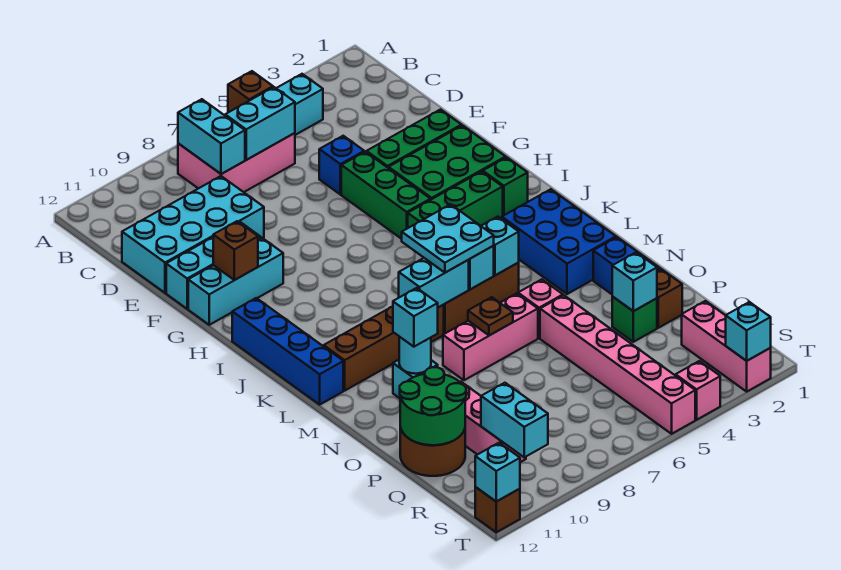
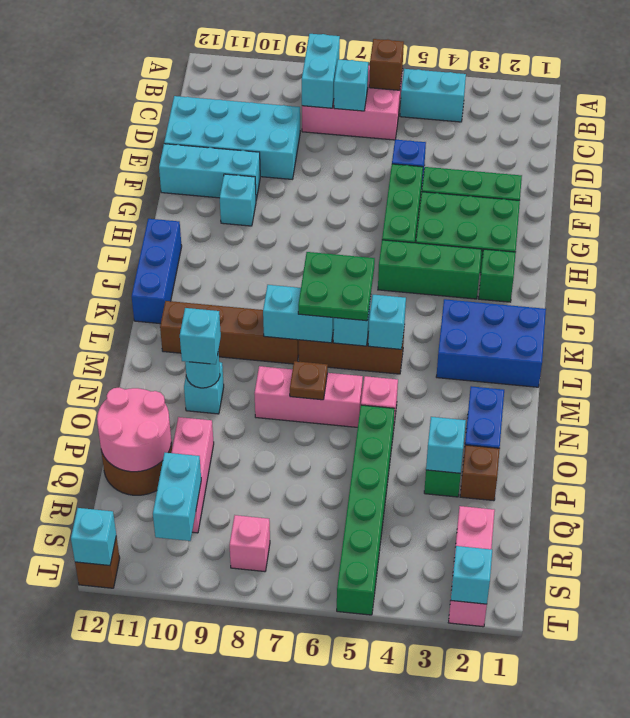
cyan brick C6:C7 level 2 -> cyan brick C7 level 2
cyan brick G10:G12 level 1 -> cyan brick G10 level 1
brown brick G11 level 2 -> none
blue brick I12:L12 level 1 -> blue brick I12:K12 level 1
blue brick K2:M3 level 1 -> blue brick K1:L3 level 1
cyan plate K6:L7 level 3 -> green plate K6:L7 level 3
pink brick O5:T5 level 1 -> green brick O5:T5 level 1
green round brick P11:Q12 level 2 -> pink round brick P11:Q12 level 2
pink brick T4 level 1 -> pink brick S8 level 1

